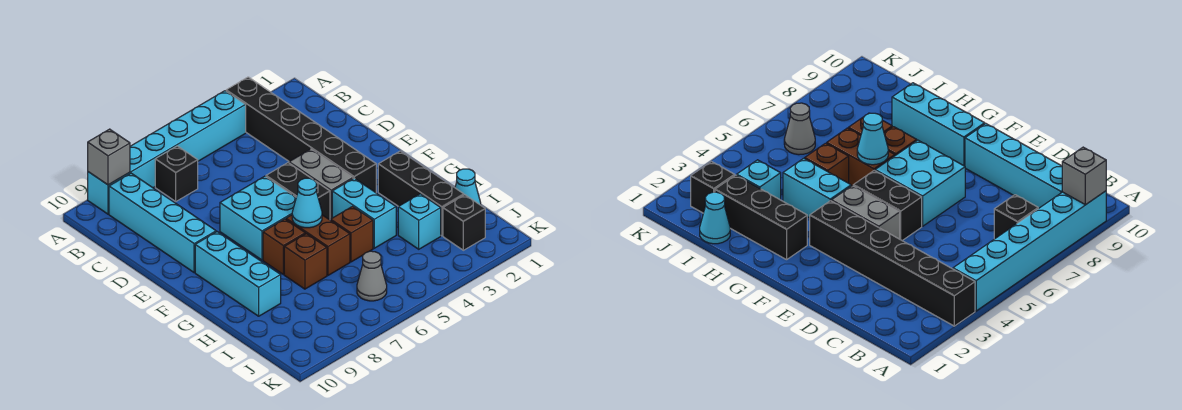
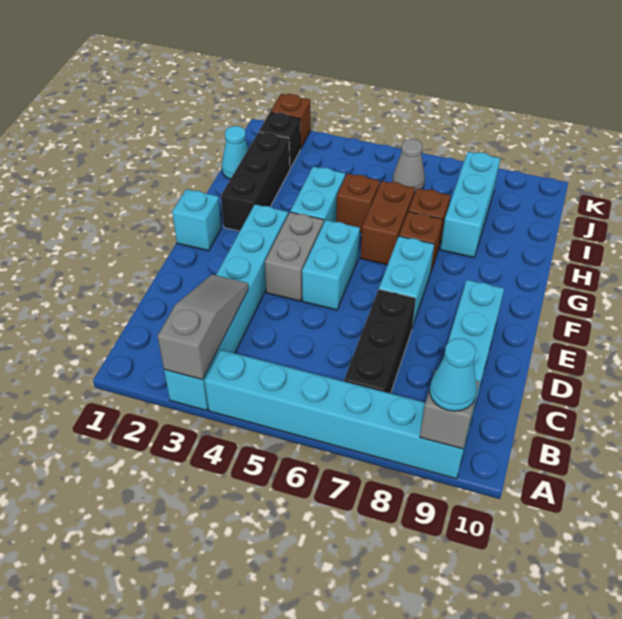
black brick A3:F3 level 1 -> cyan brick A3:F3 level 1
none -> grey slope A3:C3 level 2 top A
black brick B7 level 1 -> black brick B7:D7 level 1
black brick E5:F5 level 1 -> cyan brick E5:F5 level 1
cyan brick E6:F7 level 1 -> cyan brick E7:F7 level 1
cyan brick F9:H9 level 1 -> cyan brick H8:J8 level 1
cyan cone G6 level 2 -> cyan cone A9 level 3
cyan brick I3 level 1 -> cyan brick F1 level 1
none -> brown brick K2 level 1

